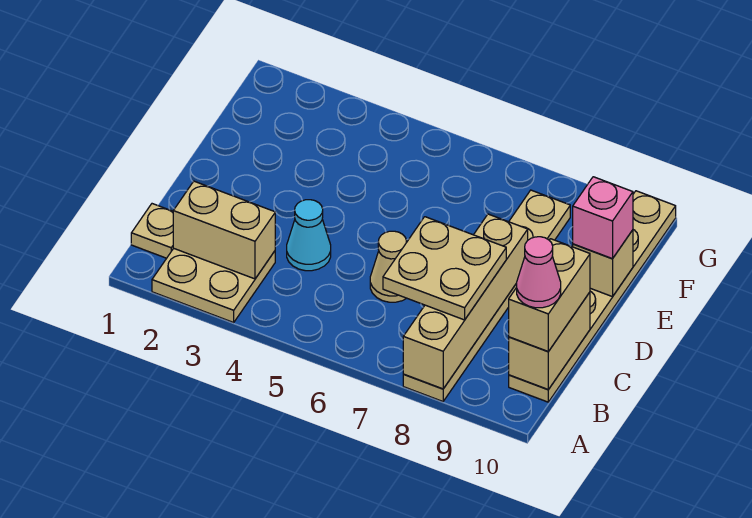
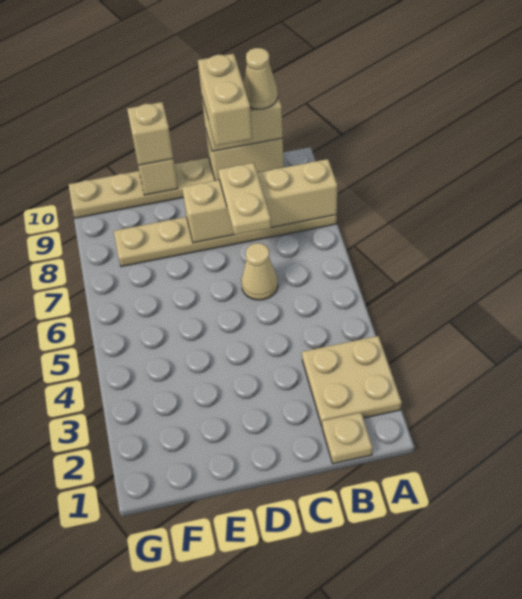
tan brick B2:B3 level 2 -> tan brick C9:C10 level 4
tan plate B7:C8 level 3 -> tan plate C7:C8 level 3
pink cone B10 level 4 -> tan cone B10 level 4
cyan cone C4 level 1 -> none
pink brick E10 level 3 -> tan brick E10 level 3

